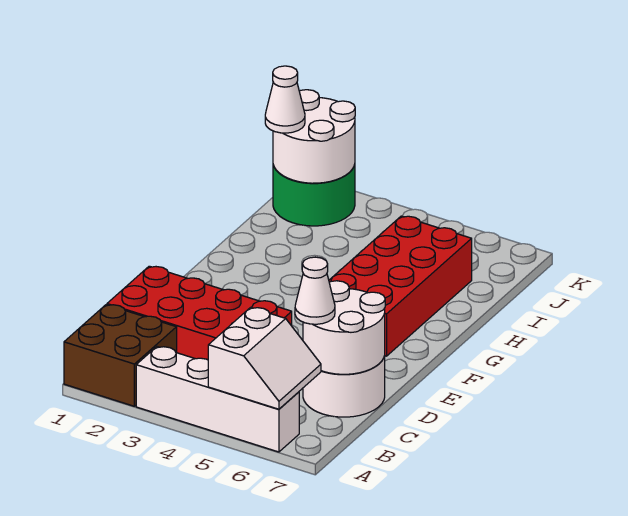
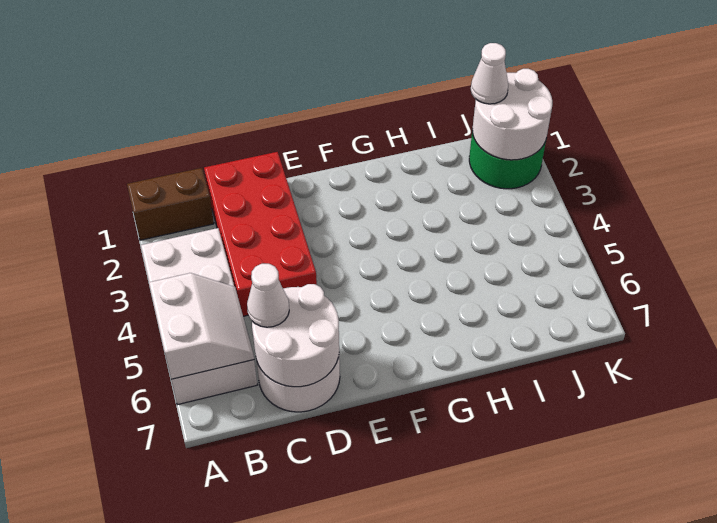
brown brick A1:B2 level 1 -> brown brick A1:B1 level 1
white brick A3:A6 level 1 -> white brick A3:B6 level 1
white slope A5:B6 level 2 top 5 -> white slope A5:B6 level 2 top A
red brick F5:I6 level 1 -> none

